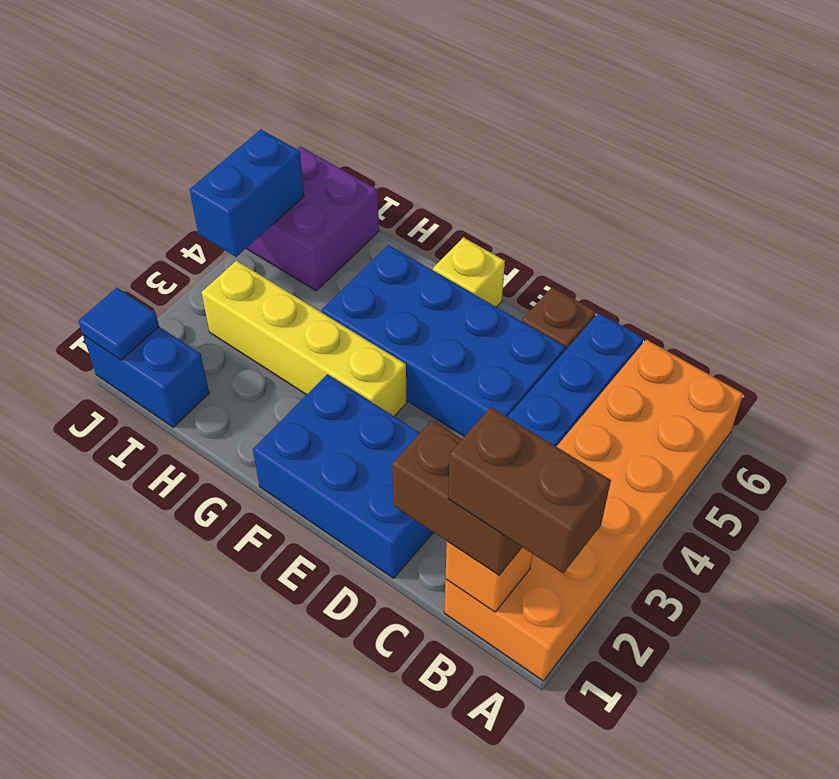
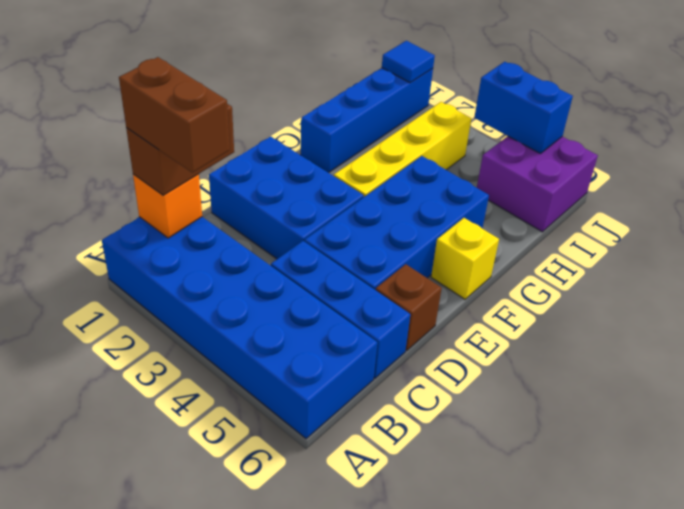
orange brick A1:B6 level 1 -> blue brick A1:B6 level 1
brown brick A1:B1 level 4 -> brown brick B1:B2 level 4
blue brick D1:F2 level 1 -> blue brick D1:E3 level 1
blue brick I1:J1 level 1 -> blue brick G1:J1 level 1

